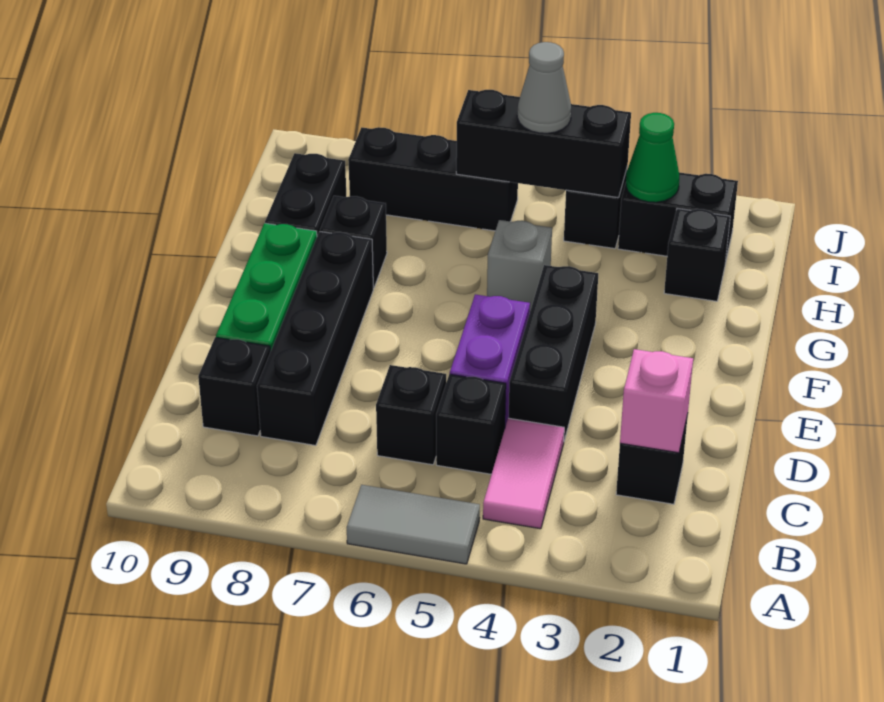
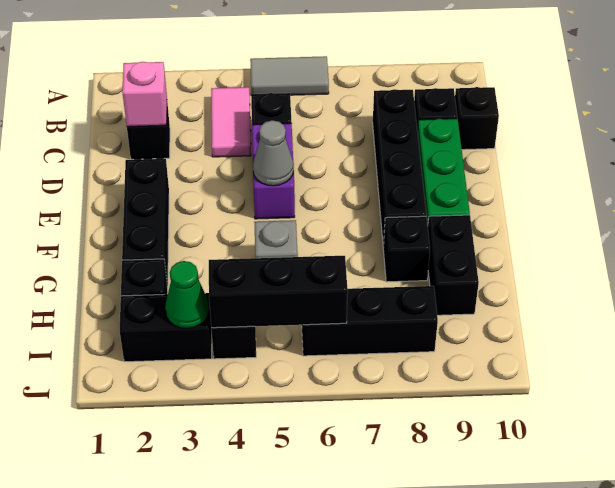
black brick C6 level 1 -> black brick C10 level 1
black brick D4:F4 level 1 -> black brick E2:G2 level 1
grey cone I5 level 3 -> grey cone E5 level 2

